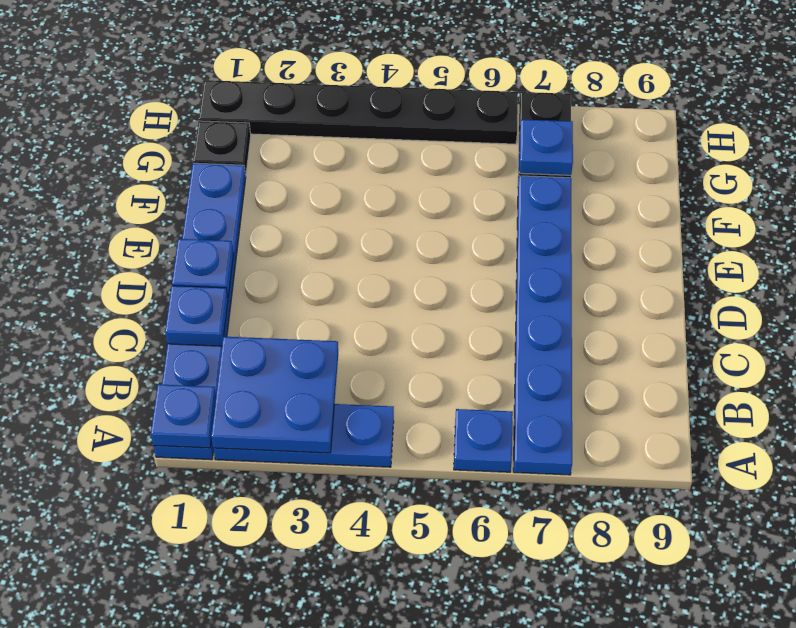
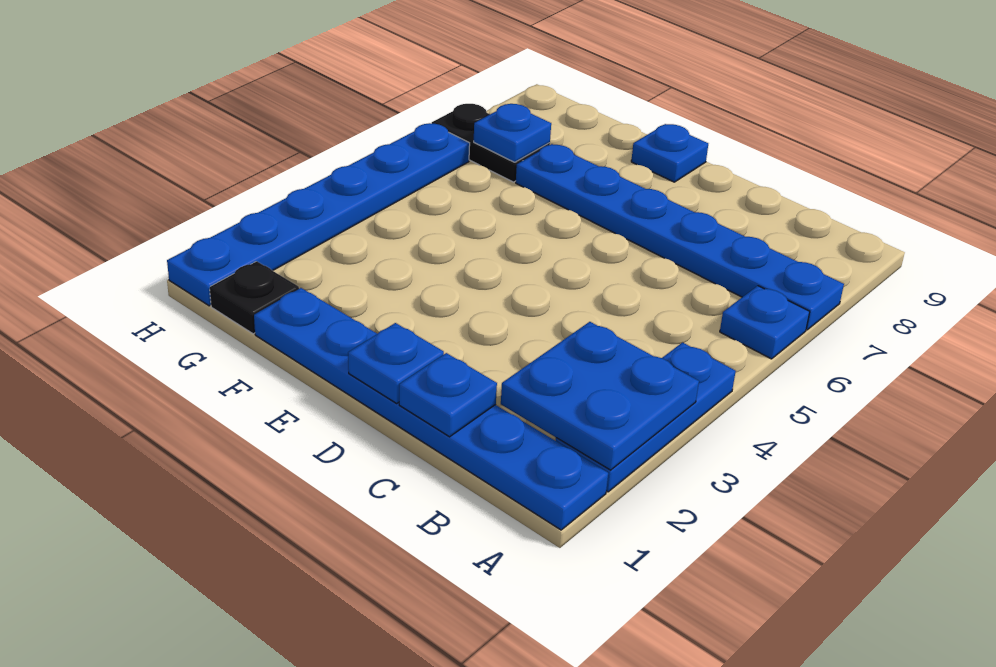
blue plate A1 level 2 -> blue plate E9 level 1
black plate H1:H6 level 1 -> blue plate H1:H6 level 1

